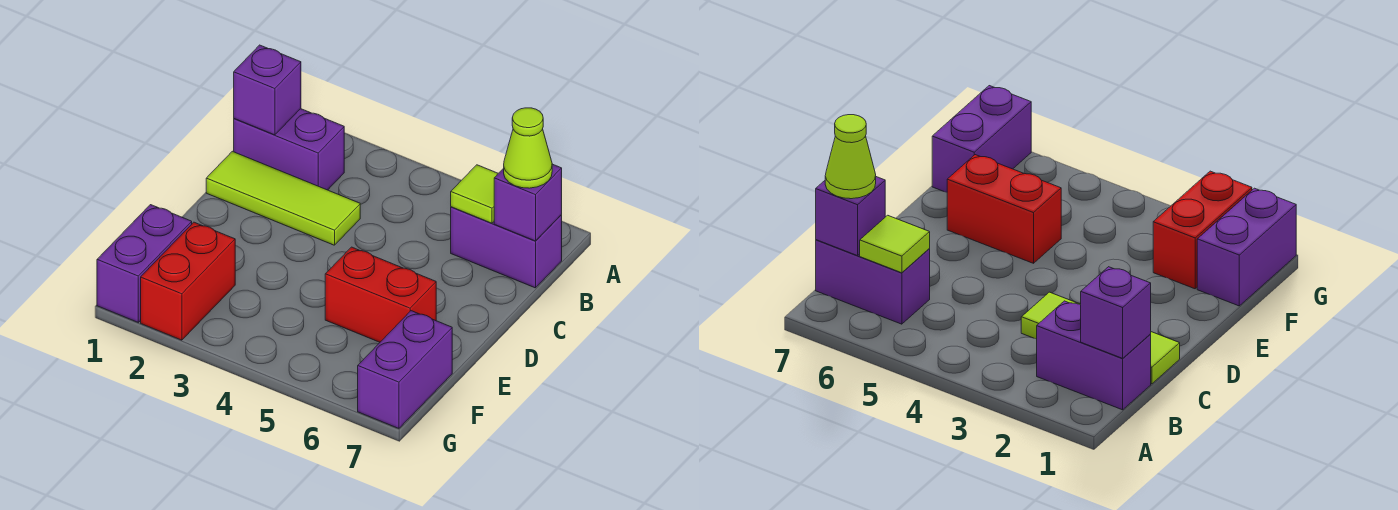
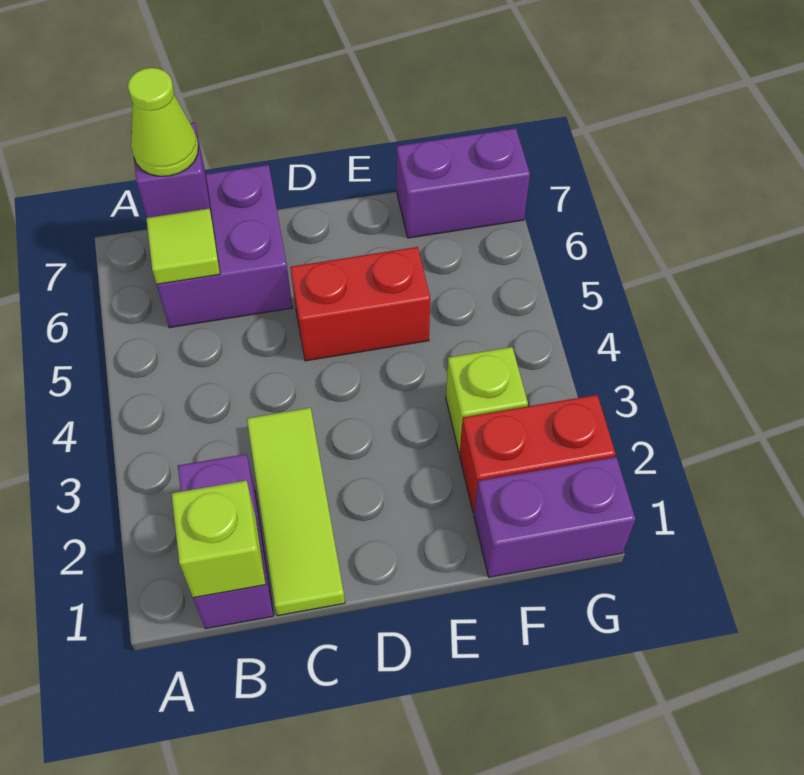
purple brick B1 level 2 -> lime brick B1 level 2
purple brick B6:B7 level 1 -> purple brick B6:C7 level 1
red brick E5:E6 level 1 -> red brick D5:E5 level 1
none -> lime brick F3 level 1

